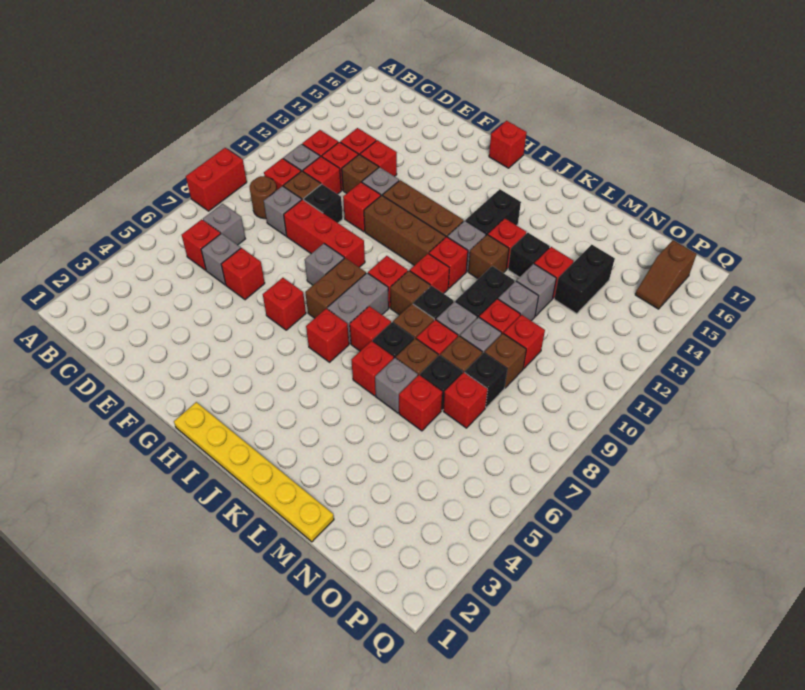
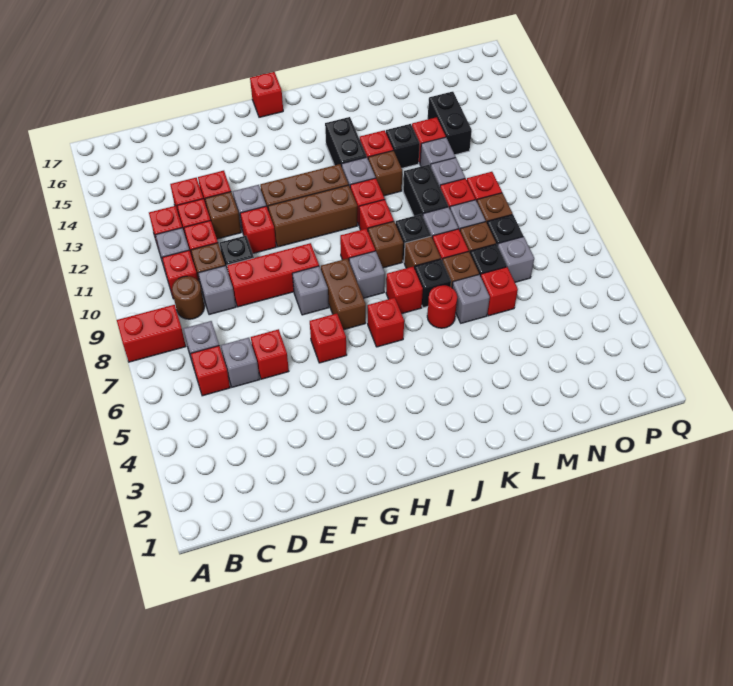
red brick A8:A9 level 1 -> red brick A8:B8 level 1
yellow plate H1:M1 level 1 -> none
grey brick I7:I8 level 1 -> grey brick I8 level 1
red brick K6 level 1 -> red round brick K6 level 1
red brick N7 level 1 -> grey brick N7 level 1
brown slope P15:P16 level 1 top 16 -> none

